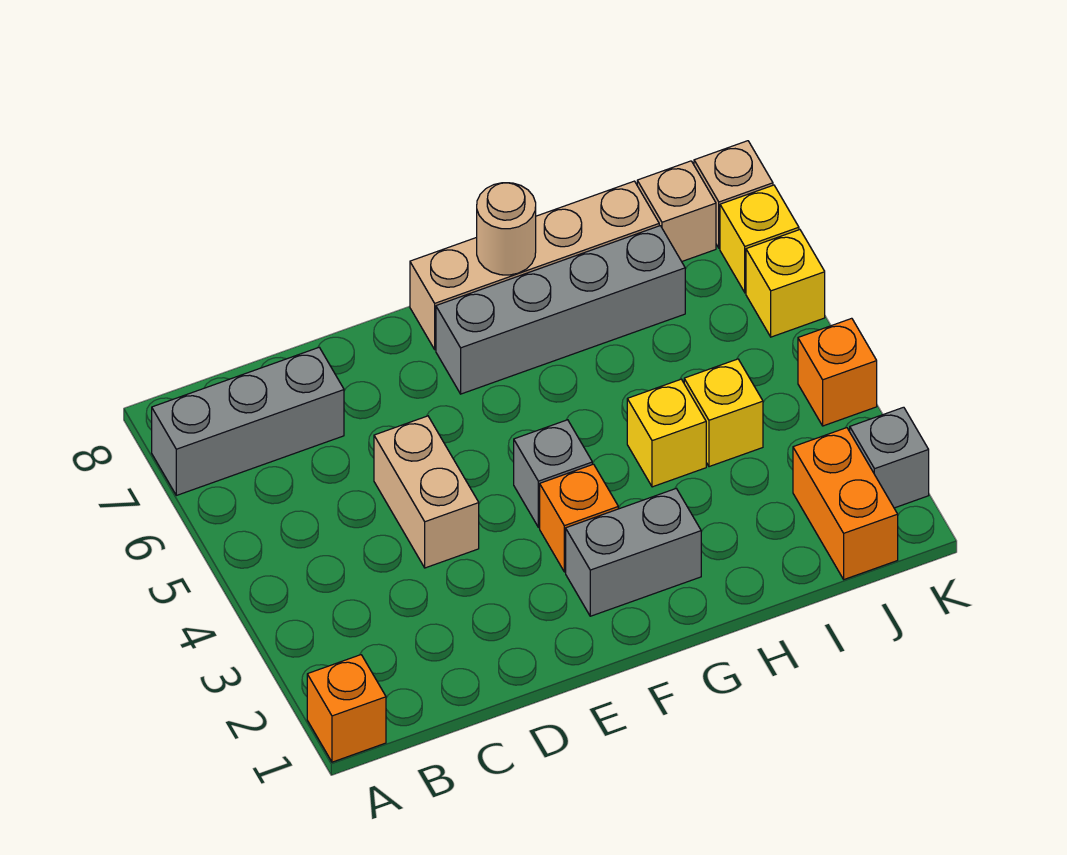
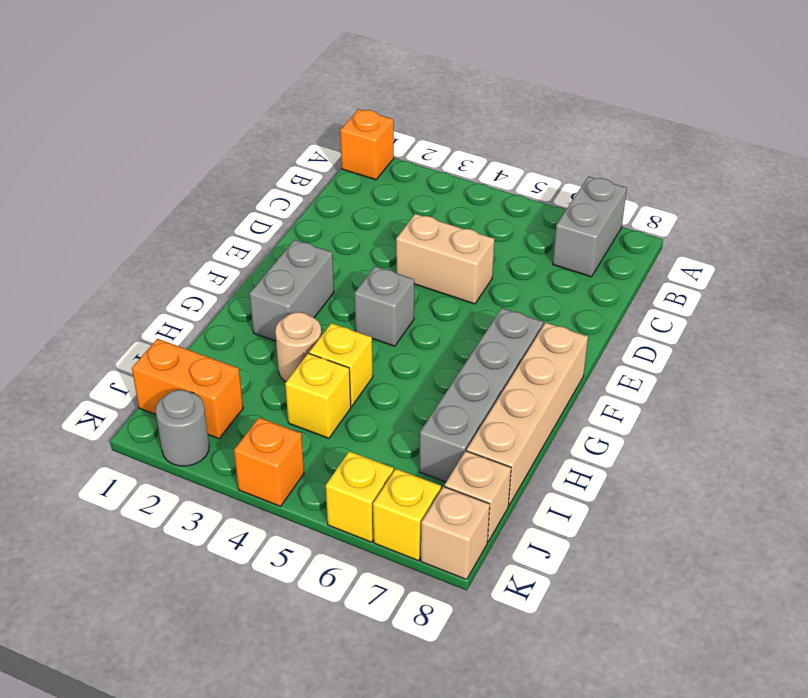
grey brick A7:C7 level 1 -> grey brick A7:B7 level 1
orange brick F3 level 1 -> none
tan round brick G8 level 2 -> tan round brick H3 level 1
grey brick K2 level 1 -> grey round brick K2 level 1

